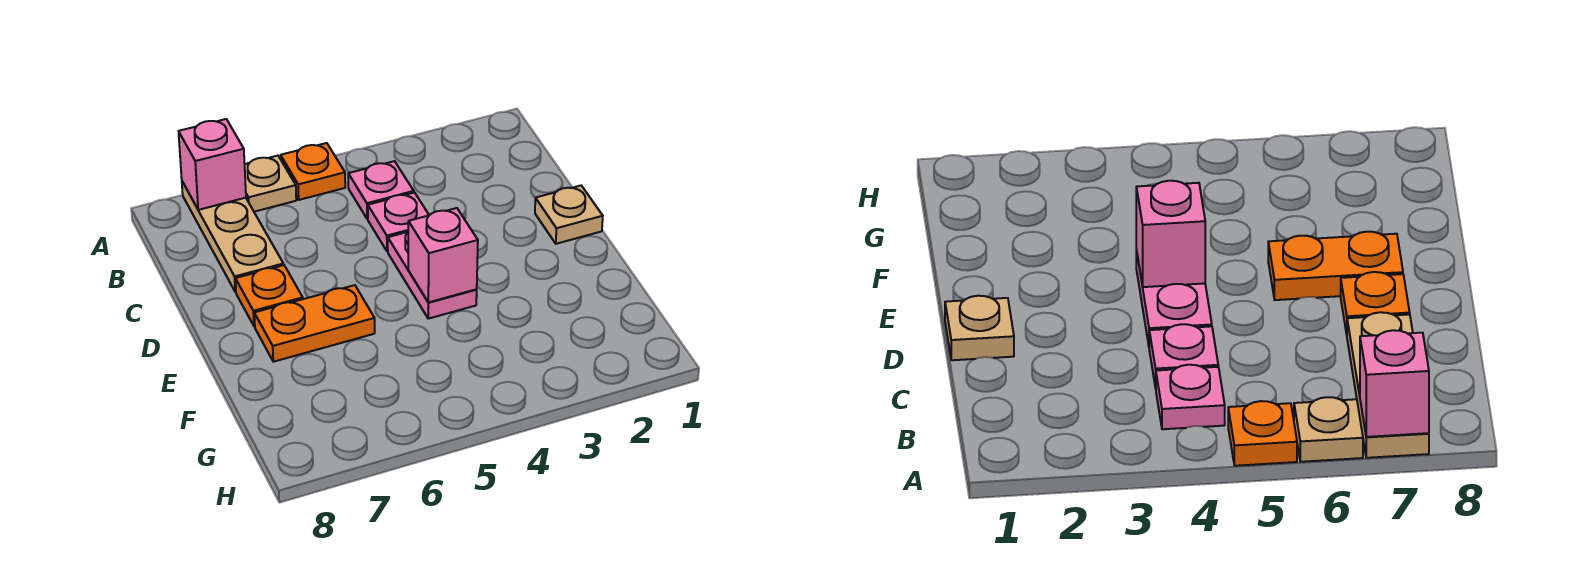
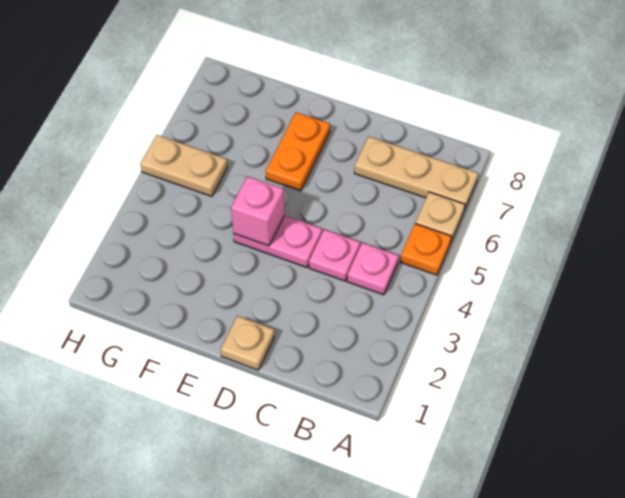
pink brick A7 level 2 -> none
orange plate D7 level 1 -> none
none -> tan plate G5:H5 level 1

